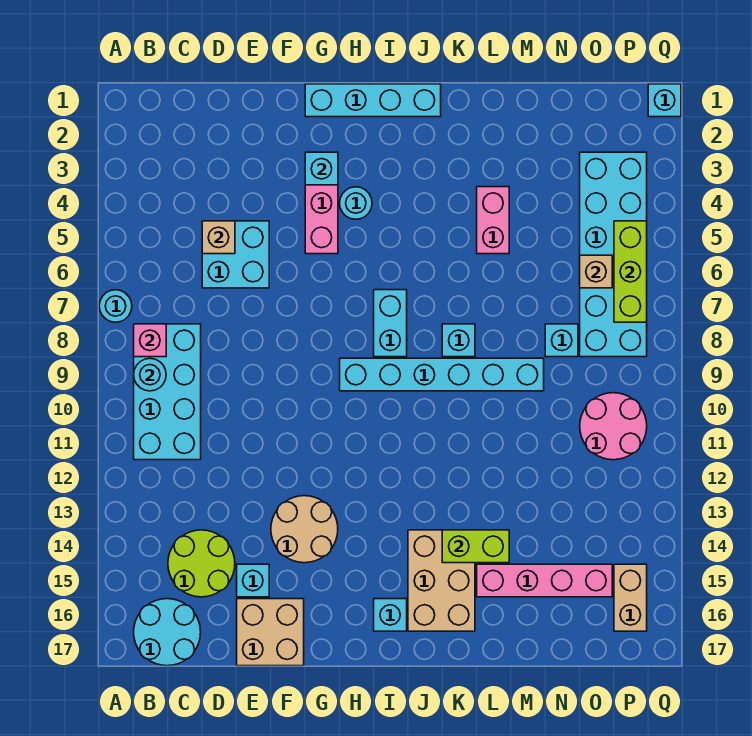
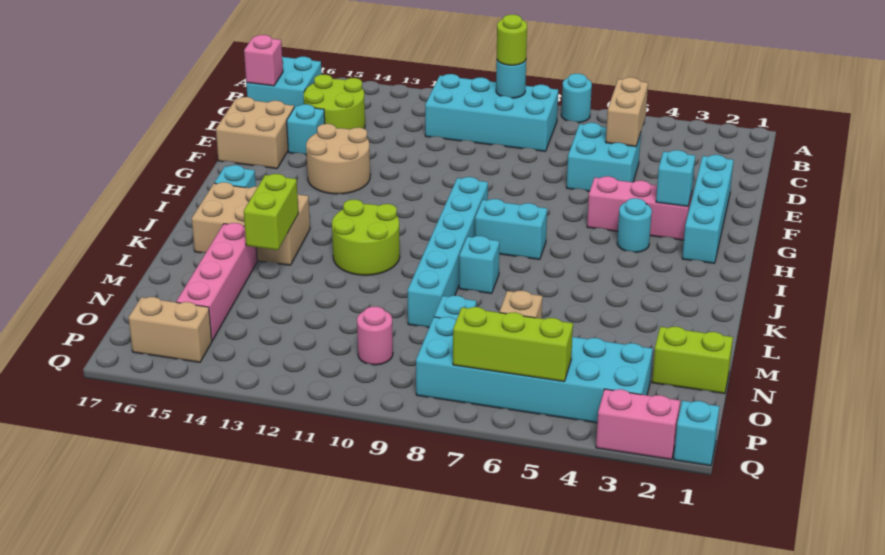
pink brick B8 level 2 -> pink brick C17 level 2
none -> lime round brick B9 level 3
cyan round brick B16:C17 level 1 -> cyan brick B16:C17 level 1
tan brick D5 level 2 -> tan brick C5:D5 level 2
cyan brick G1:J1 level 1 -> cyan brick E2:H2 level 1
none -> lime round brick J11:K12 level 1
pink brick L4:L5 level 1 -> pink brick Q2:Q3 level 1
none -> lime brick N1:N2 level 1
pink round brick O10:P11 level 1 -> pink round brick O10 level 1

